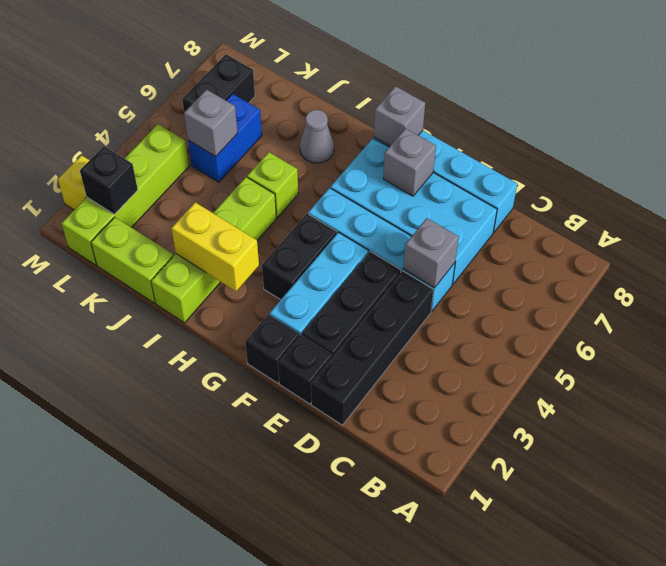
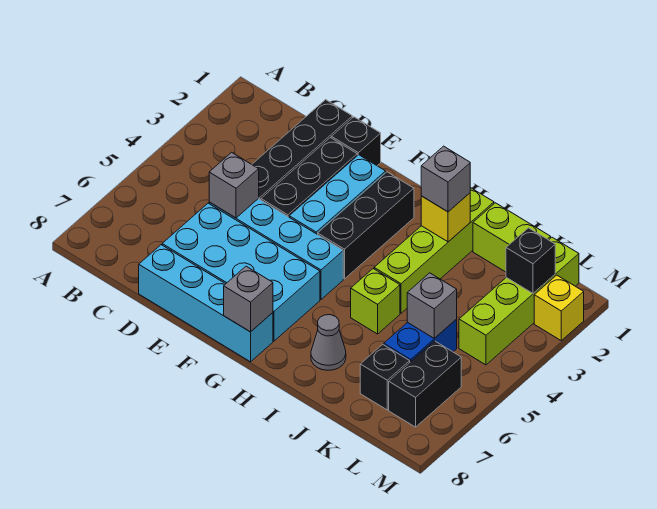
black brick F1 level 1 -> black brick K7 level 1
grey brick F7 level 2 -> grey brick I2 level 3
black brick G3:G4 level 1 -> black brick G2:G4 level 1
yellow brick H2:I2 level 2 -> yellow brick I2 level 2

